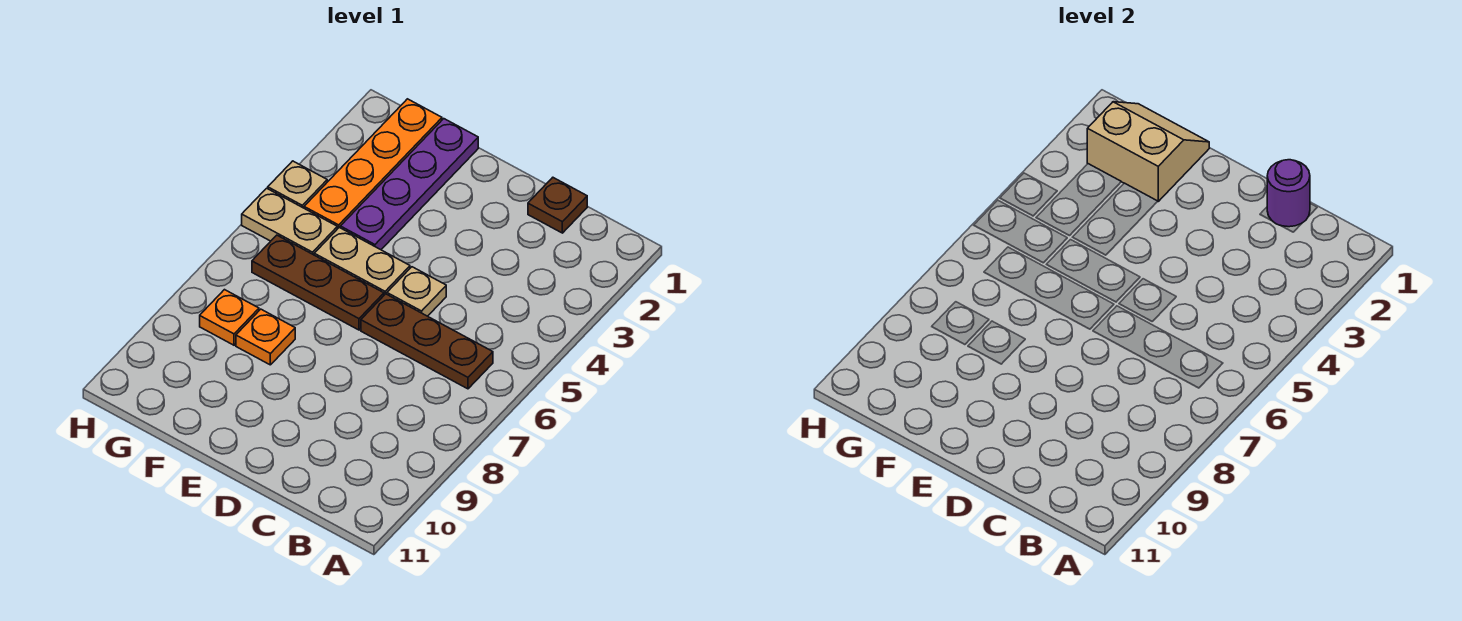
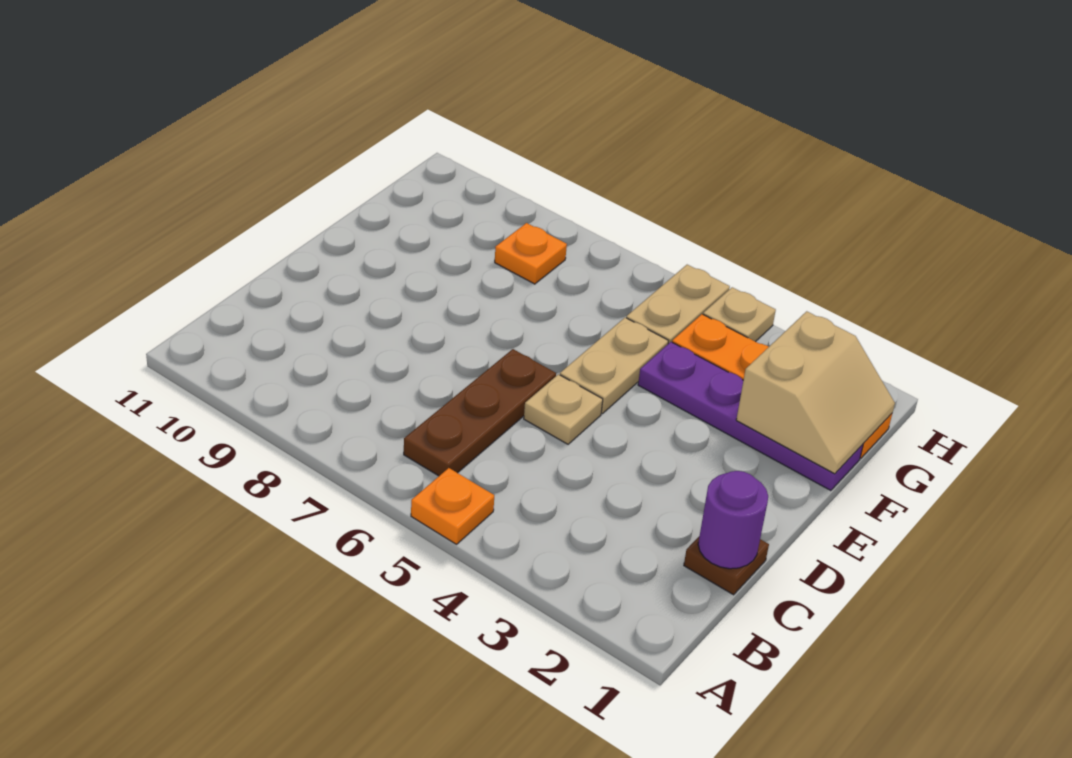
brown plate E6:G6 level 1 -> none
orange plate F8 level 1 -> orange plate A5 level 1

